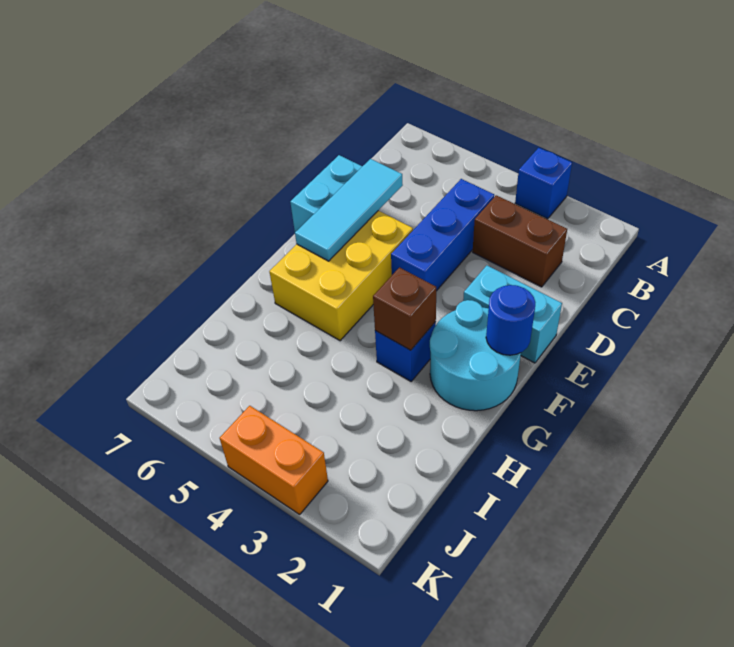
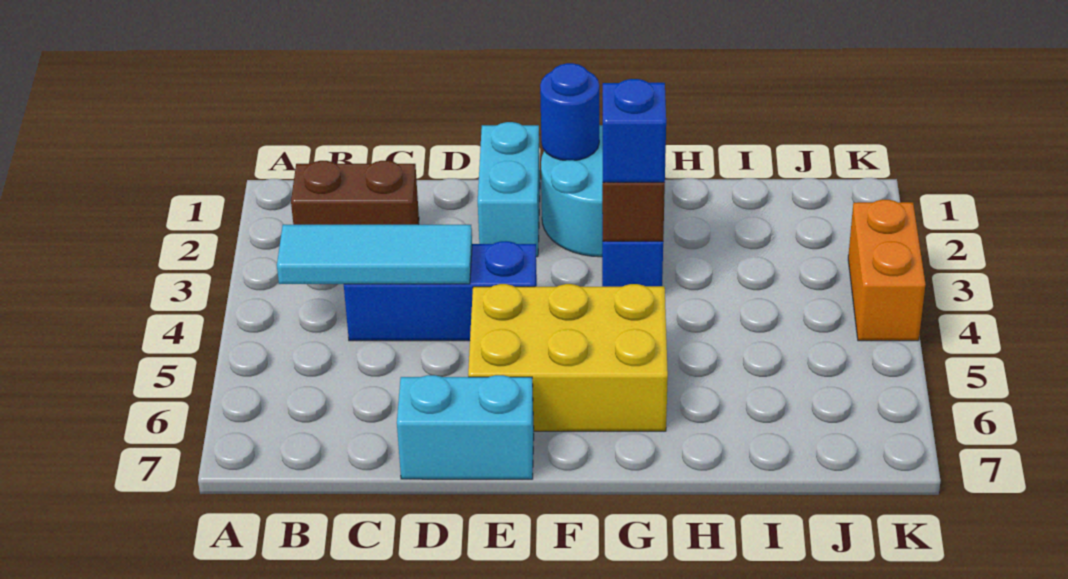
blue brick A3 level 1 -> blue brick G3 level 3
brown brick C2:C3 level 1 -> brown brick B2:C2 level 1
cyan tile D6:F6 level 2 -> cyan tile B4:D4 level 2

